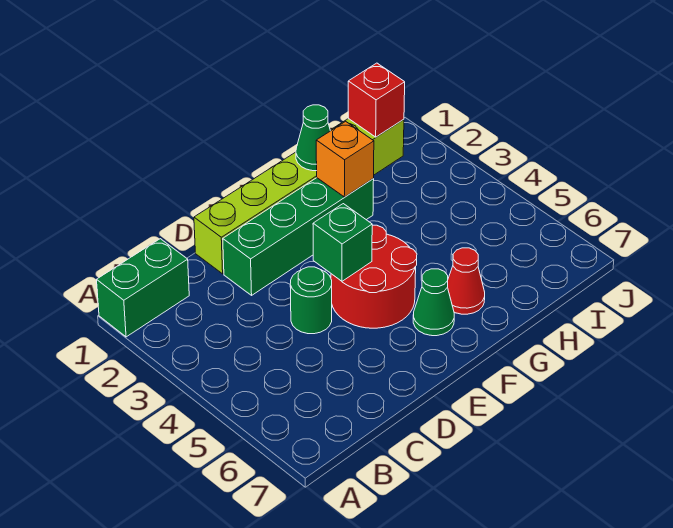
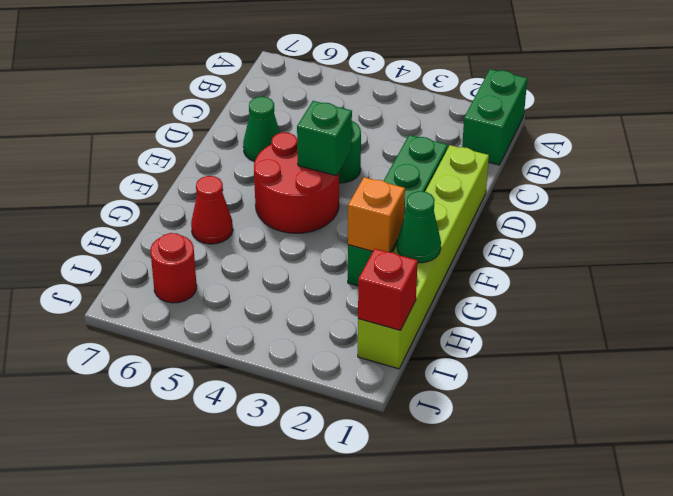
green cone F6 level 1 -> green cone D6 level 1
none -> red round brick I6 level 1

